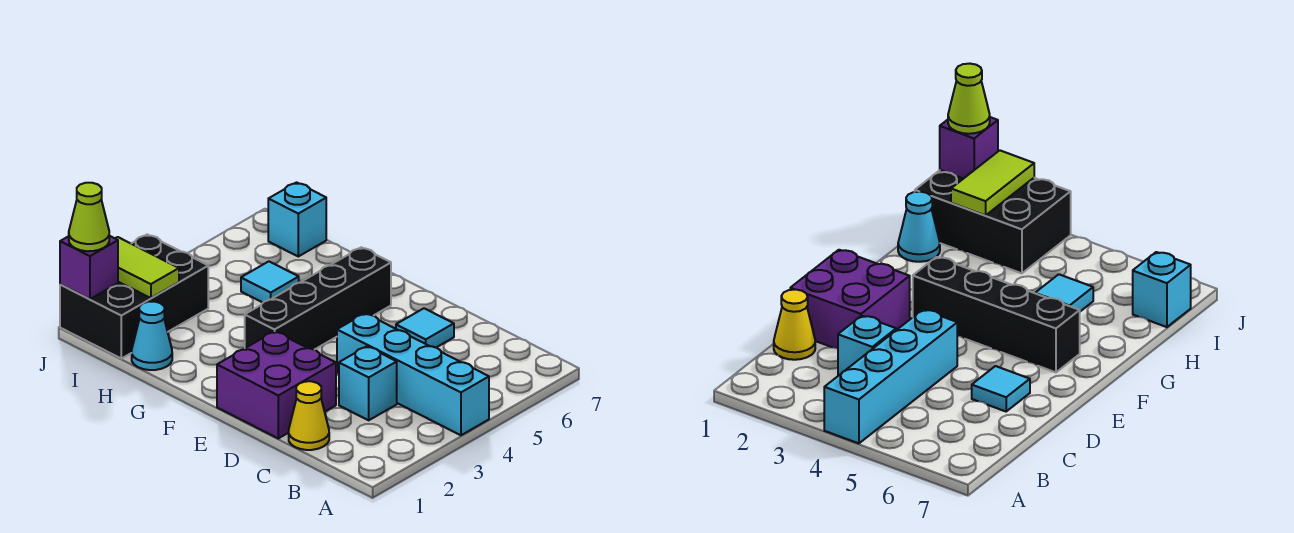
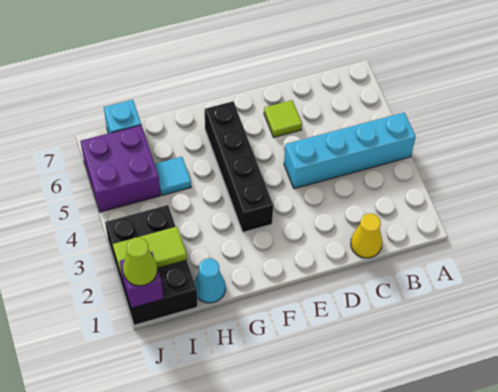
cyan brick C3 level 1 -> none
purple brick D1:E2 level 1 -> purple brick I5:J6 level 1
cyan tile D6 level 1 -> lime tile D6 level 1

